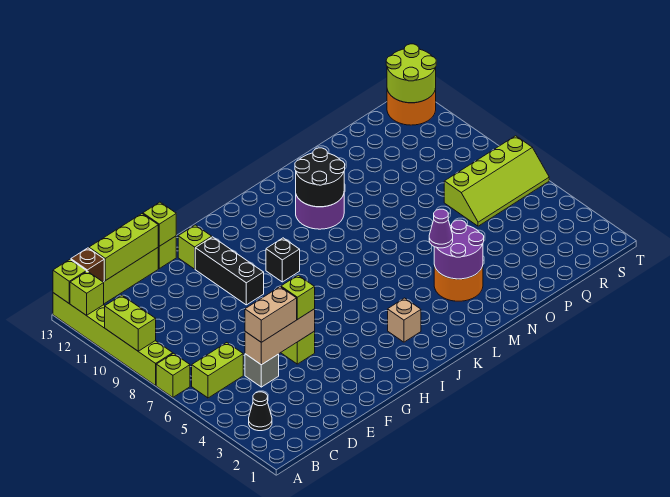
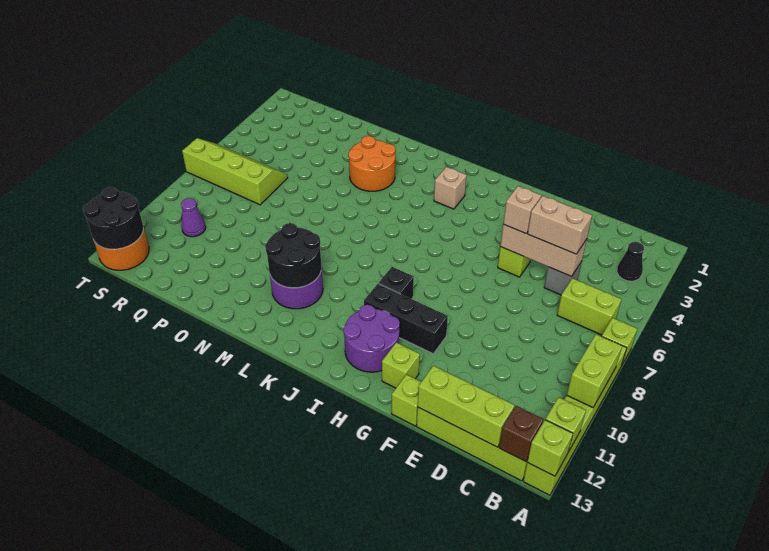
lime brick F5 level 3 -> tan brick F5 level 3
lime brick F13 level 2 -> none
black brick G9:G11 level 1 -> black brick G10:I10 level 1
purple round brick M3:N4 level 2 -> purple round brick H11:I12 level 1
purple cone M4 level 3 -> purple cone R10 level 1
lime round brick S12:T13 level 2 -> black round brick S12:T13 level 2

